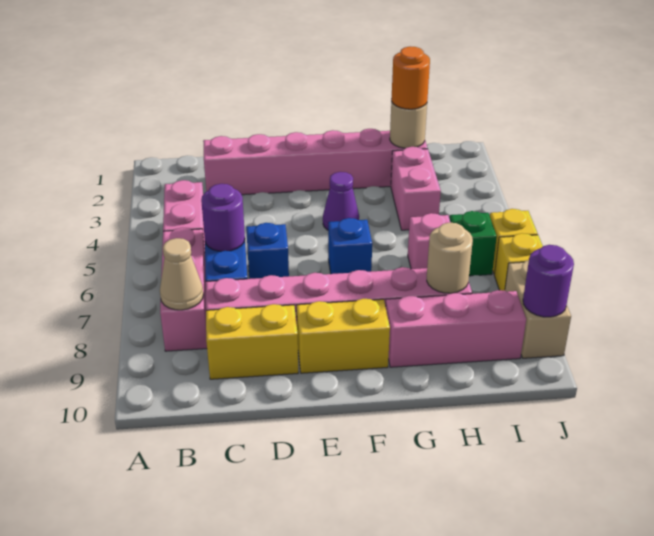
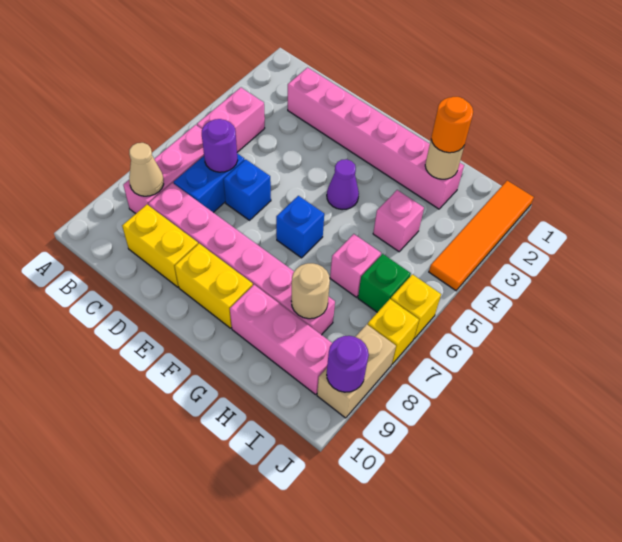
pink brick H3:H4 level 1 -> pink brick H4 level 1
none -> orange tile J1:J4 level 1

